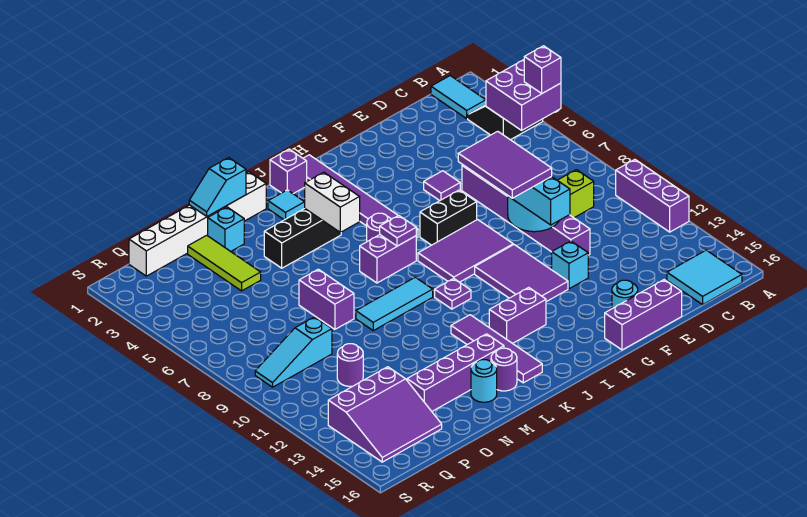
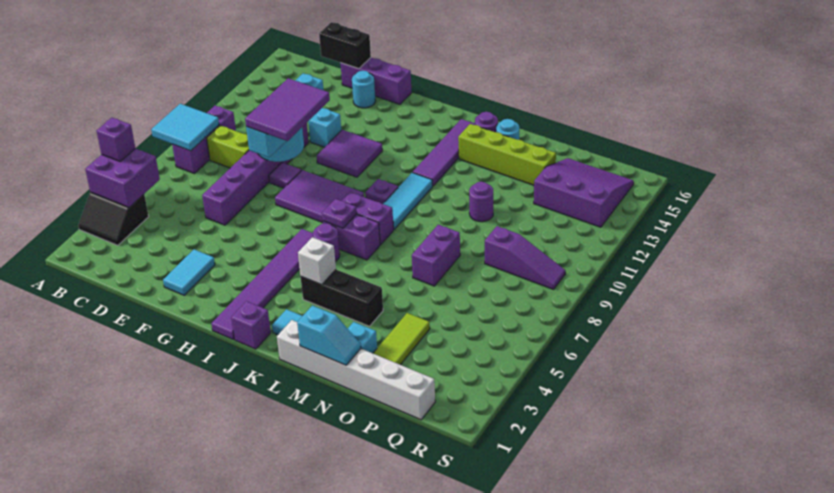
purple brick A10:A12 level 1 -> purple brick B8:B10 level 1
cyan tile B1:B2 level 1 -> cyan tile F2:F3 level 1
cyan tile B15:C16 level 1 -> cyan tile A8:B9 level 2
purple tile F5 level 1 -> purple tile F9 level 1
black brick G7:H7 level 1 -> black brick D16:E16 level 2
purple tile G10:H12 level 1 -> purple tile G11:H12 level 1
purple brick I13:J13 level 1 -> purple brick J8:K8 level 1
white brick K4:K5 level 2 -> white brick K4 level 2
cyan tile K9:M9 level 1 -> cyan tile K9:K11 level 1
purple brick L14:O14 level 1 -> lime brick L14:O14 level 1
cyan slope P9:R9 level 1 top P -> purple slope P9:R9 level 1 top P
purple round brick P11 level 1 -> purple round brick N11 level 1

